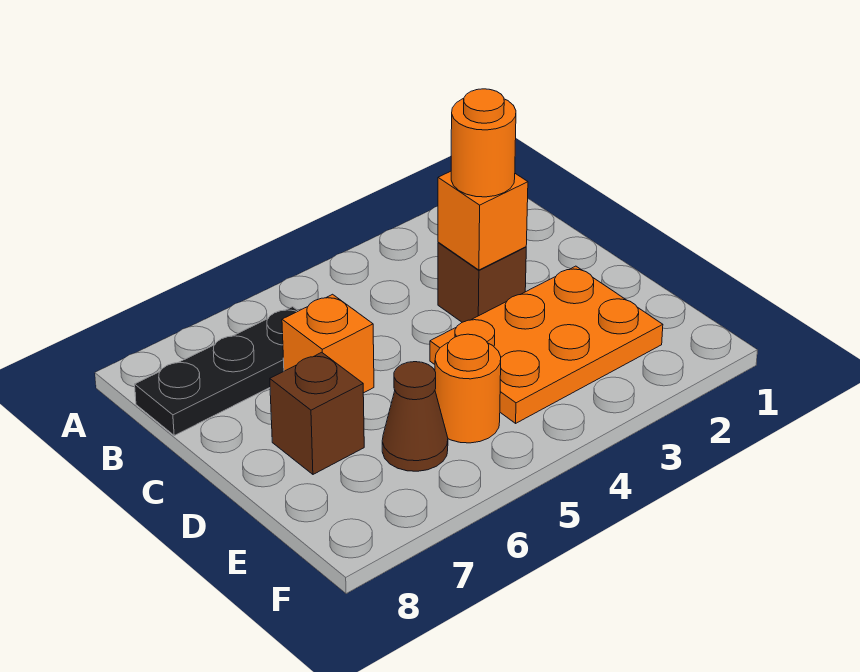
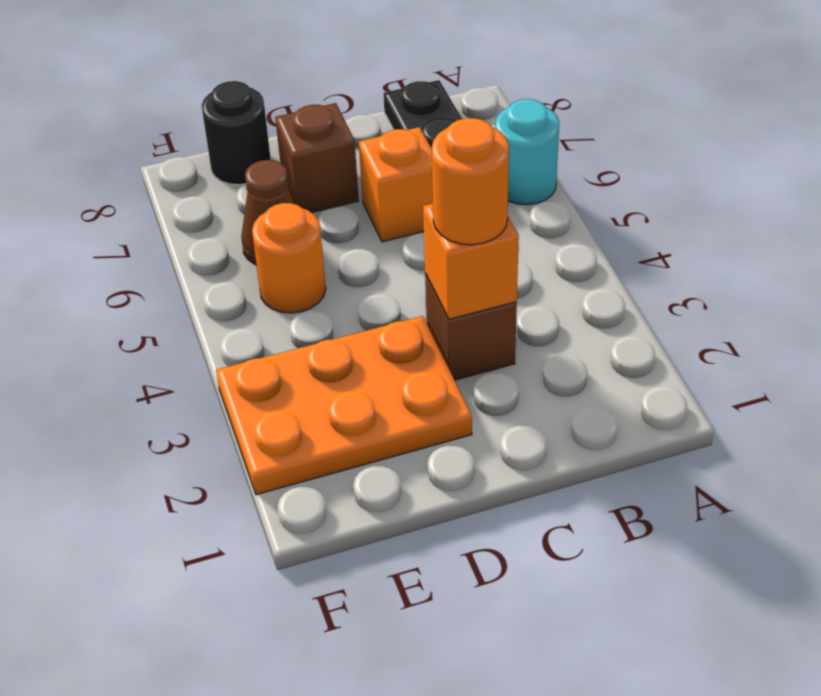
none -> cyan round brick A6 level 1
orange plate D2:E4 level 1 -> orange plate D2:F3 level 1
none -> black round brick E8 level 1

